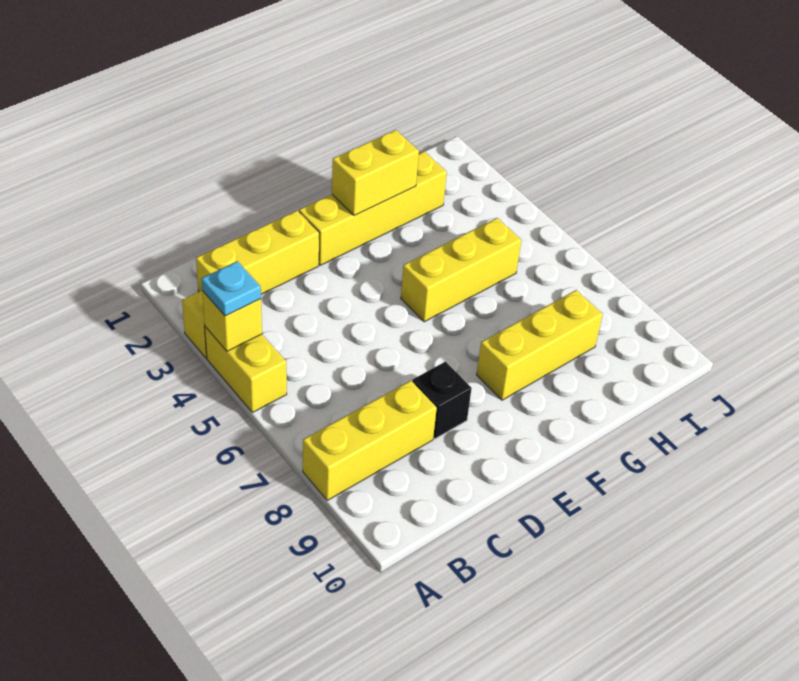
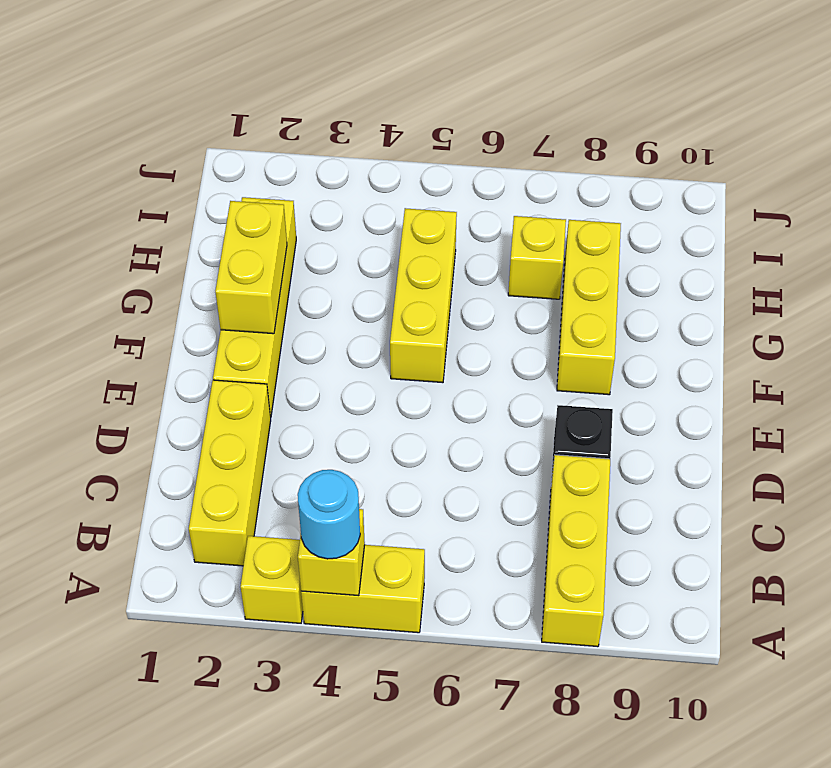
cyan plate A4 level 3 -> cyan round brick A4 level 3
none -> yellow brick H7 level 1

